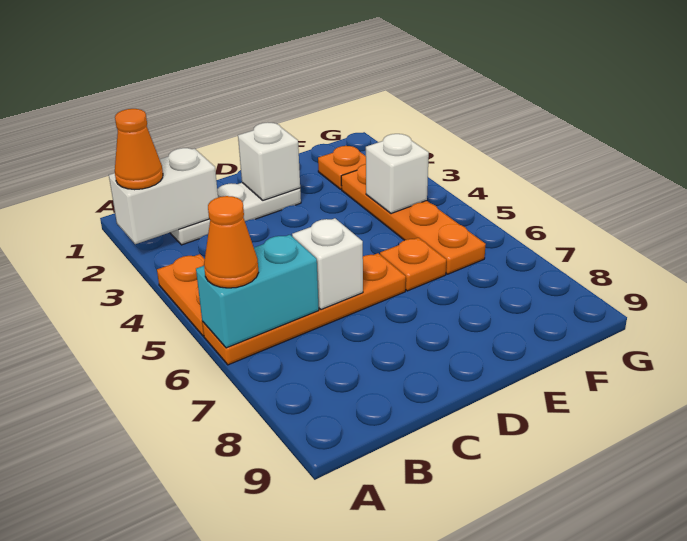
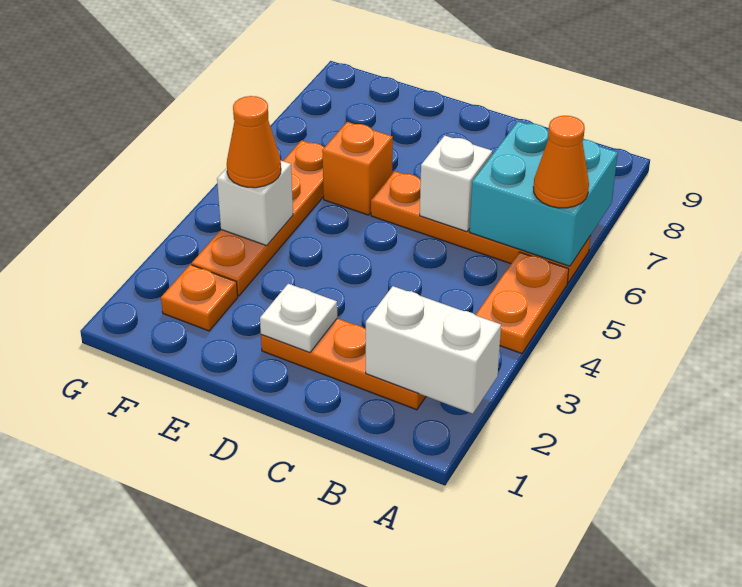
orange cone A2 level 3 -> orange cone F4 level 3
cyan brick A6:B6 level 2 -> cyan brick A6:B7 level 2
white plate B2:D2 level 1 -> orange plate B2:D2 level 1
white brick D2 level 2 -> white plate D2 level 2
orange plate E6 level 1 -> orange brick E6 level 1

